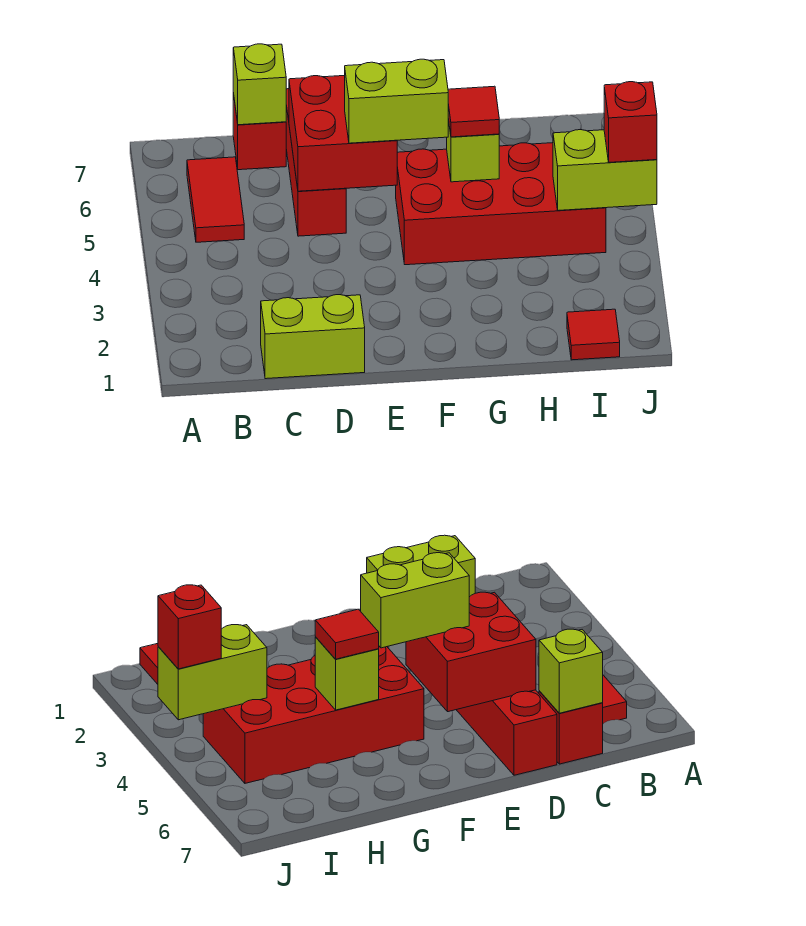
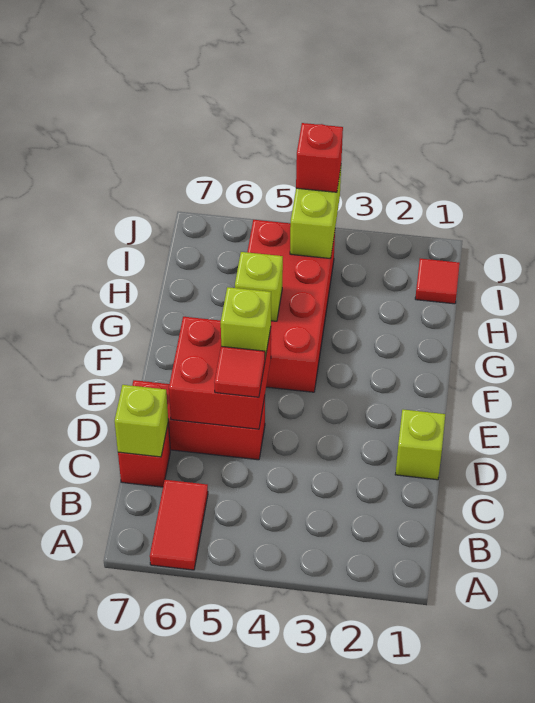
red tile B5:B6 level 1 -> red tile A6:B6 level 1
lime brick C1:D1 level 1 -> lime brick D1 level 1
lime brick E5:F5 level 3 -> lime brick E5 level 3
red tile G5 level 3 -> red tile D5 level 3

